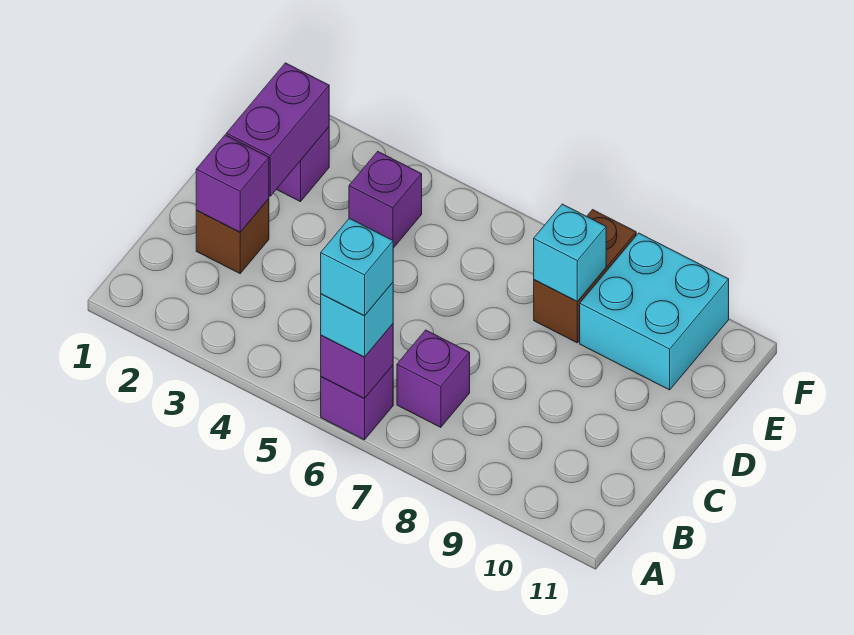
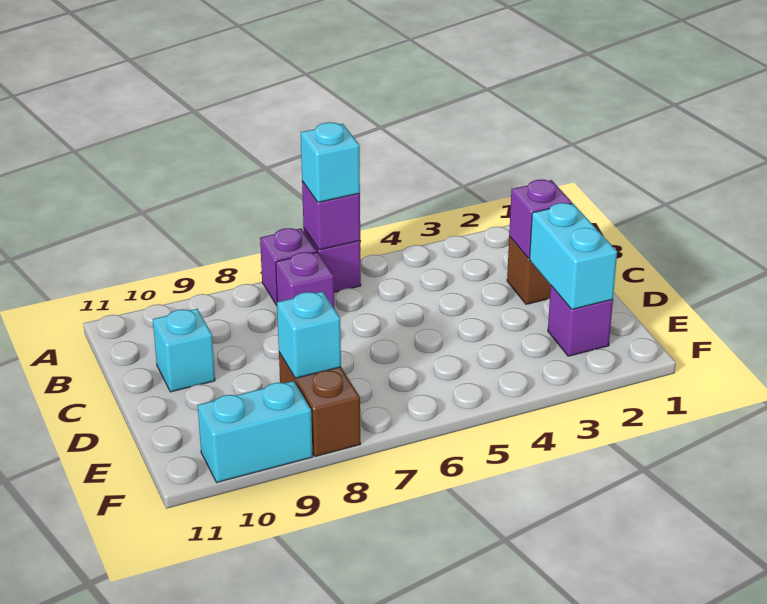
cyan brick A6 level 4 -> cyan brick C10 level 1
purple brick D2:E2 level 2 -> cyan brick D2:E2 level 2
purple brick E4 level 1 -> purple brick A7 level 1
cyan brick E9:F10 level 1 -> cyan brick F9:F10 level 1

